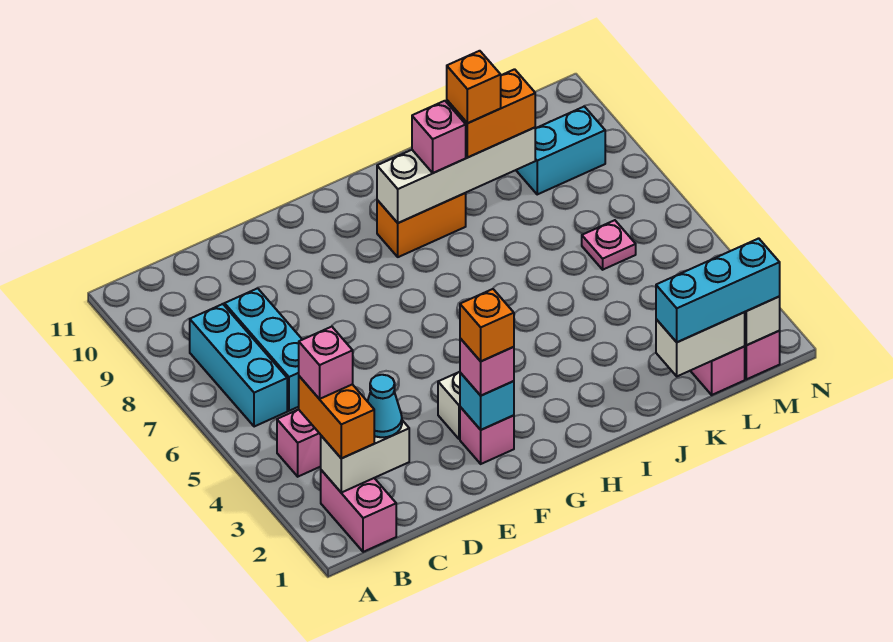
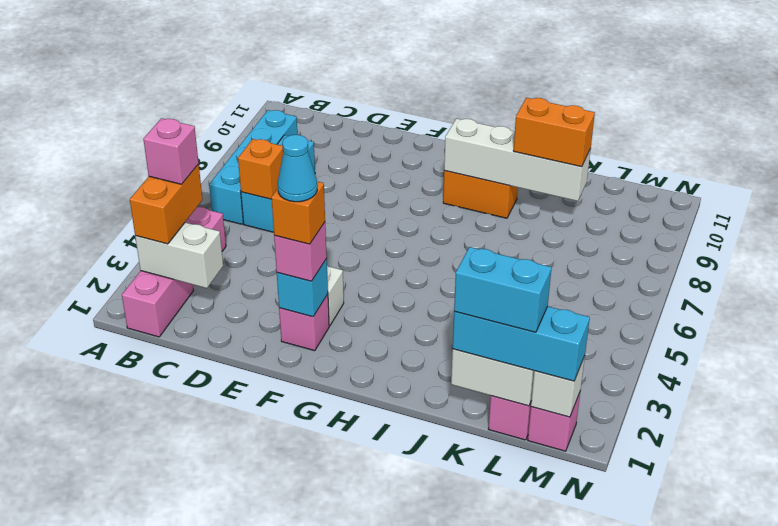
cyan brick B6:B8 level 1 -> cyan brick B6:B9 level 1
cyan cone C2 level 3 -> cyan cone F2 level 5
pink brick I9 level 3 -> none
orange brick J9 level 4 -> orange brick C6 level 2
pink plate L6 level 1 -> none
cyan brick L9:M9 level 1 -> cyan brick K1:L1 level 4

